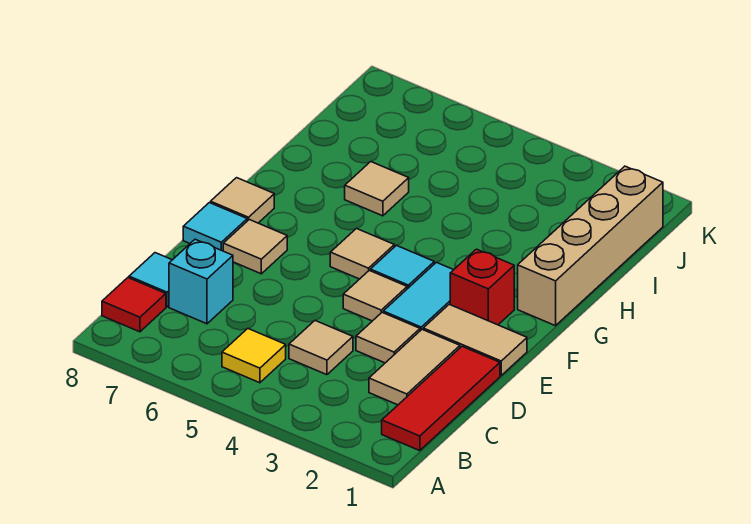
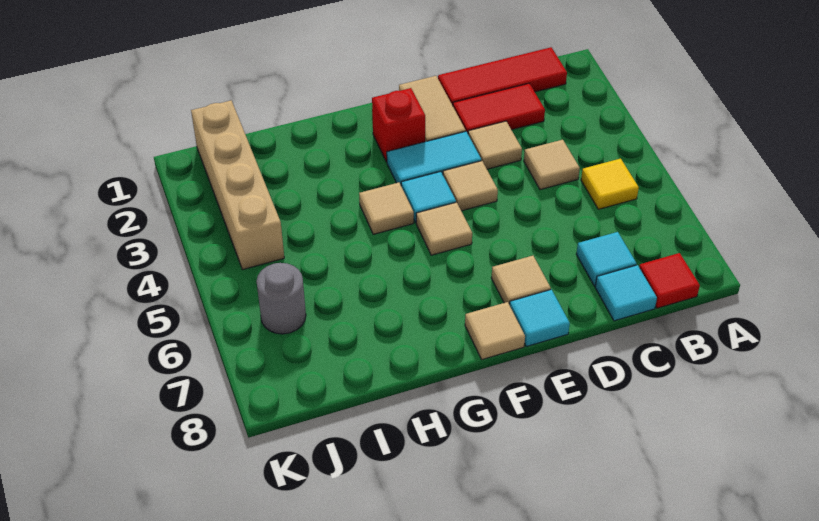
tan tile C2:D2 level 1 -> red tile C2:D2 level 1
cyan brick C7 level 1 -> cyan tile C7 level 1
tan brick G1:J1 level 1 -> tan brick J1:J4 level 1
tan tile H6 level 1 -> tan tile G4 level 1
none -> grey round brick J6 level 1

